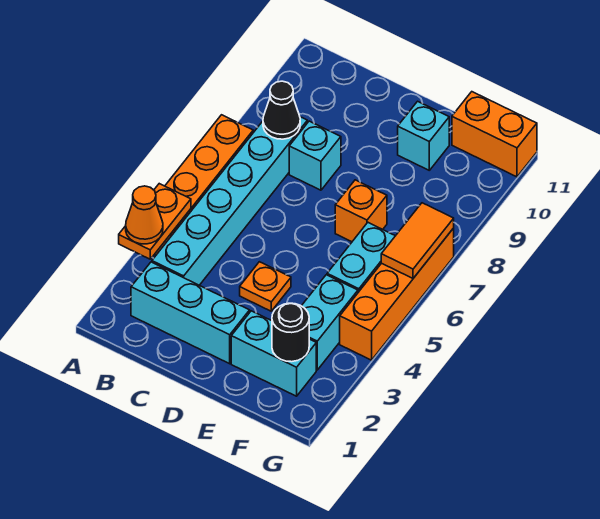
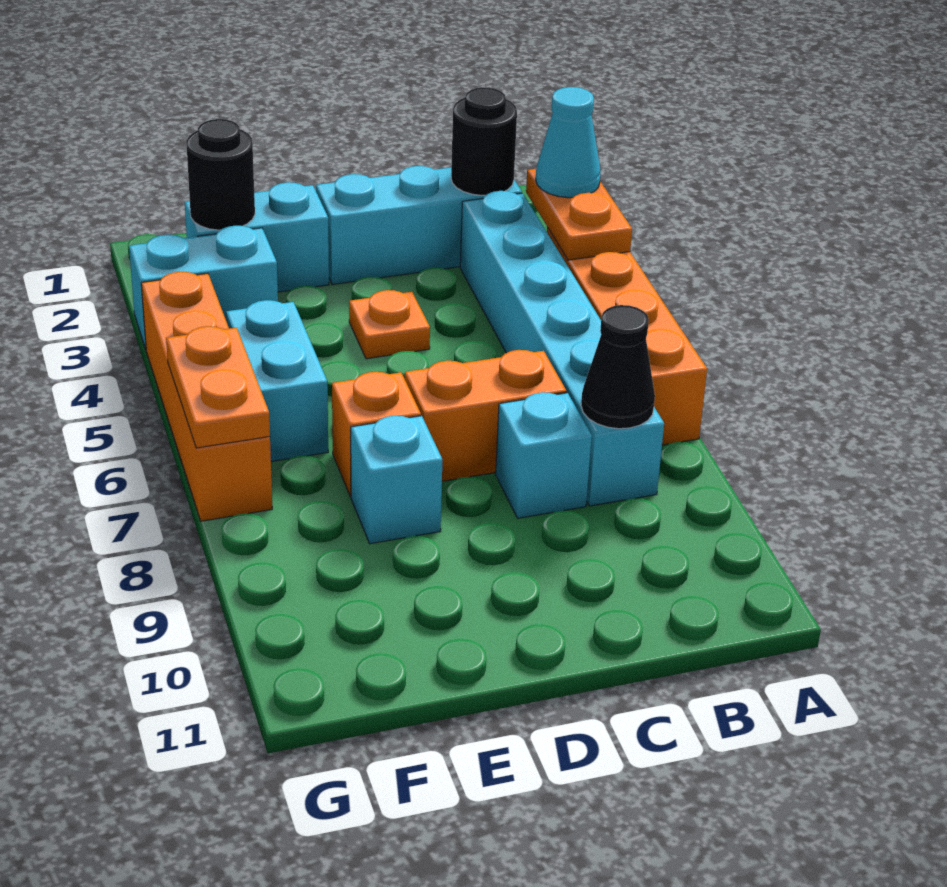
orange cone A3 level 3 -> cyan cone A3 level 3
none -> black round brick B2 level 2
cyan brick E10 level 1 -> cyan brick E8 level 1
cyan brick F3:F4 level 1 -> cyan brick F3:G3 level 1
orange brick F11:G11 level 1 -> orange brick C7:D7 level 1
orange tile G6:G7 level 2 -> orange plate G6:G7 level 2

